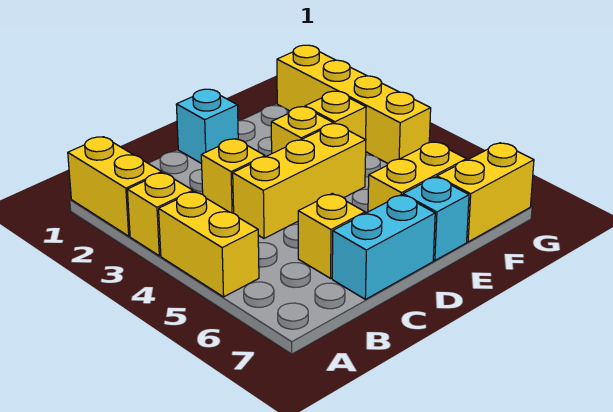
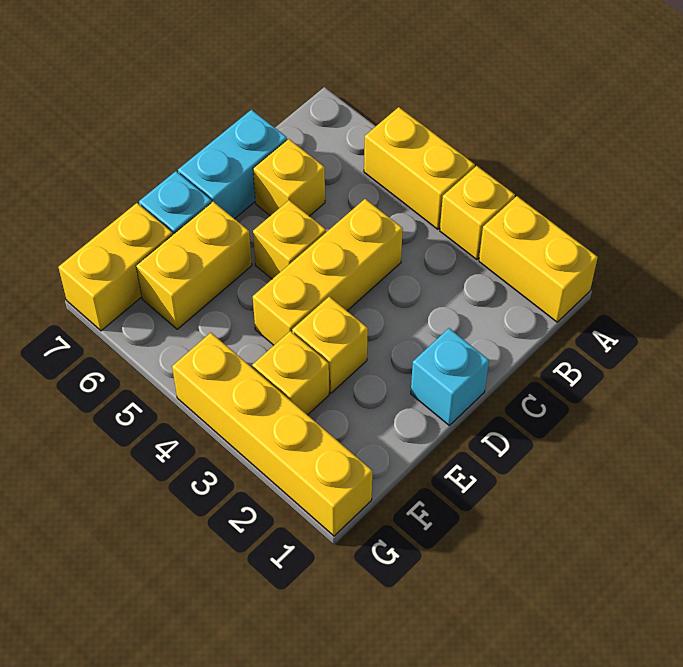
yellow brick C3 level 1 -> yellow brick D5 level 1

